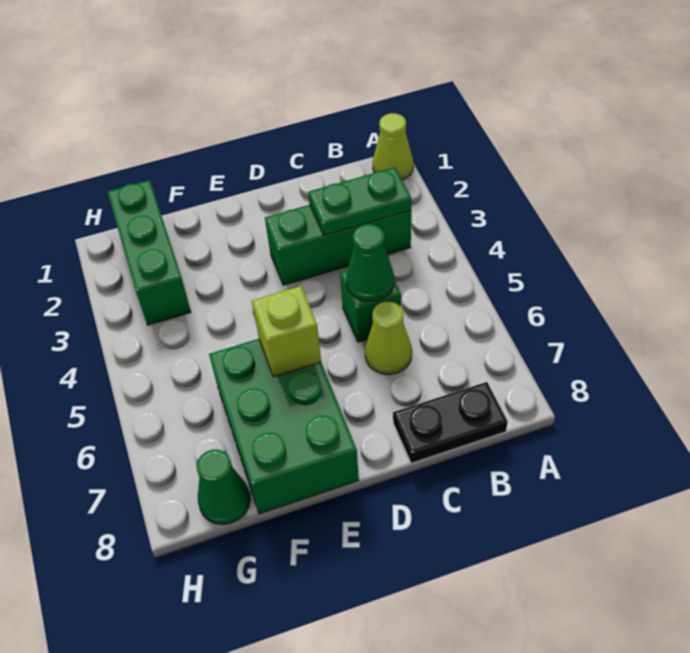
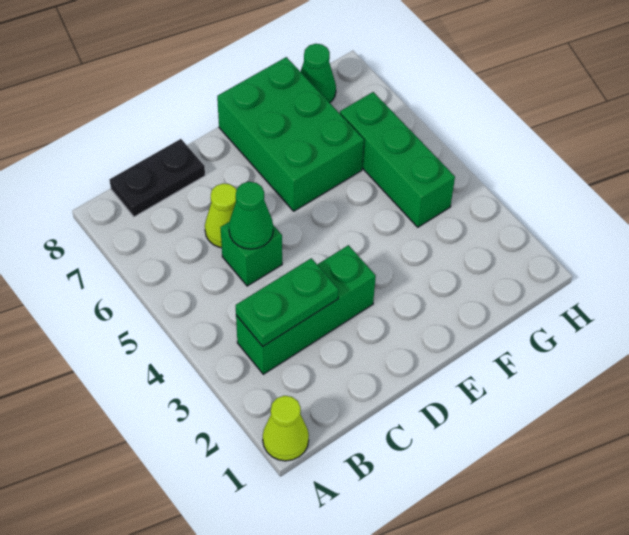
lime brick E6 level 2 -> none
green brick G1:G3 level 1 -> green brick G4:G6 level 1

